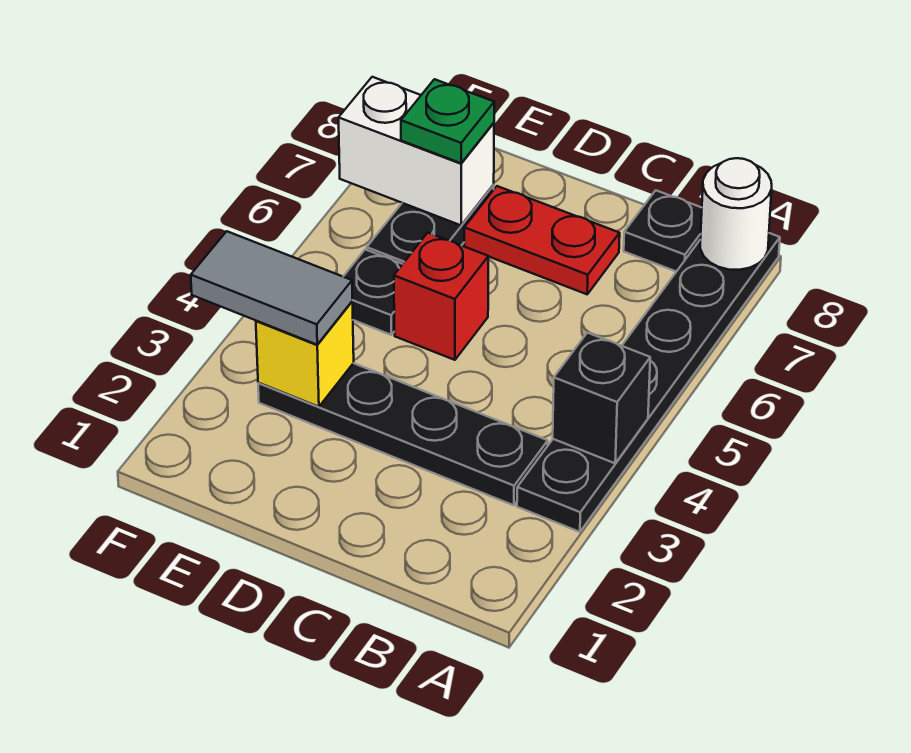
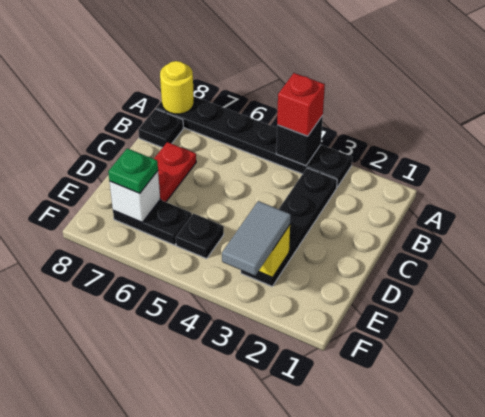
white round brick A8 level 2 -> yellow round brick A8 level 2
red brick D5 level 1 -> red brick A4 level 3
white brick E7:F7 level 2 -> white brick E7 level 2

